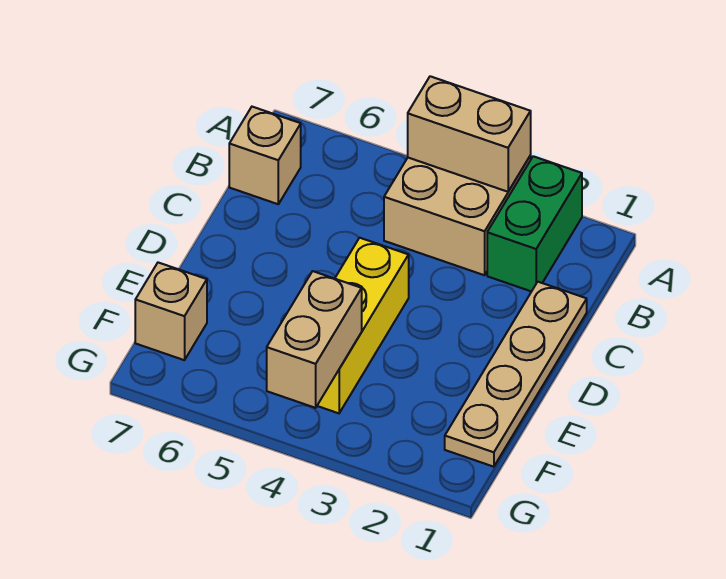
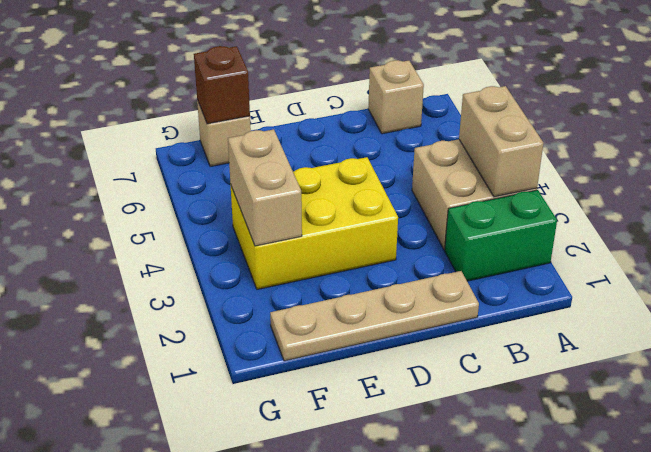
yellow brick D4:F4 level 1 -> yellow brick D3:F4 level 1
tan brick F4:G4 level 2 -> tan brick F3:F4 level 2
none -> brown brick F7 level 2

